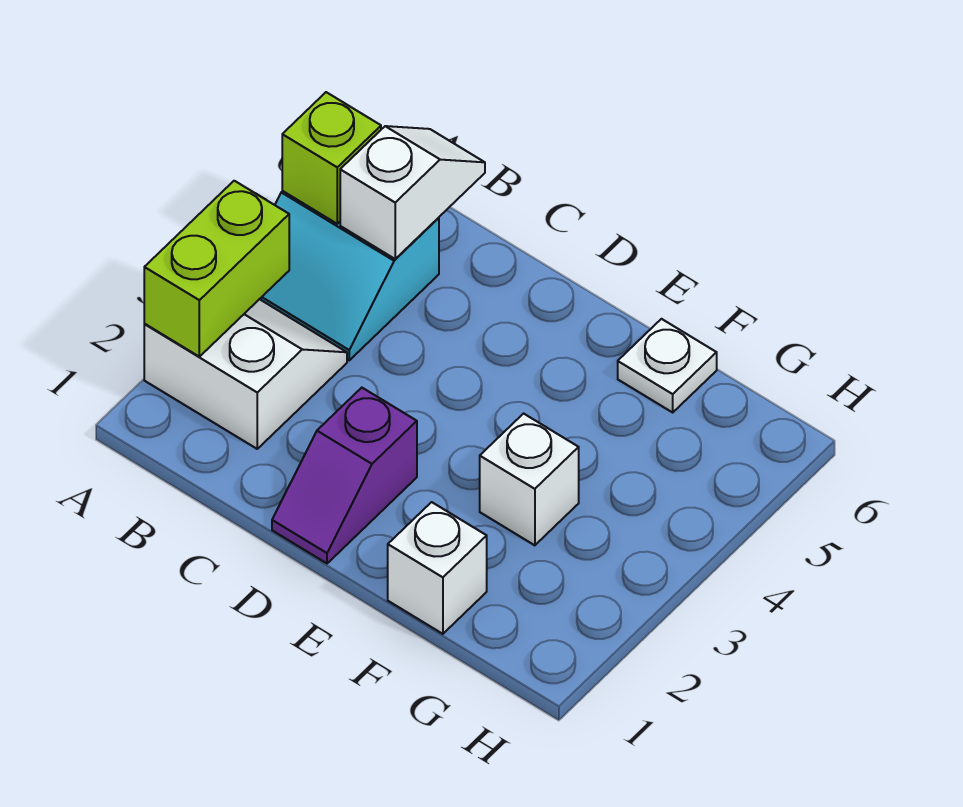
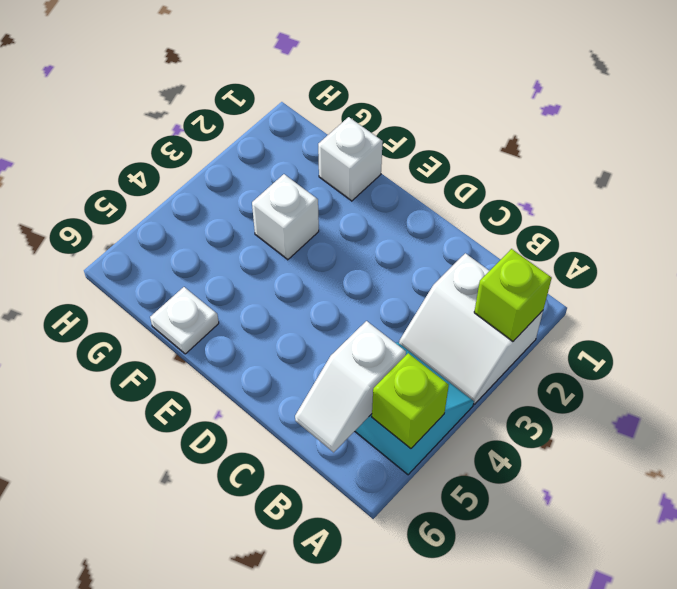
lime brick A2:A3 level 2 -> lime brick A2 level 2
purple slope D1:D2 level 1 top 2 -> none

